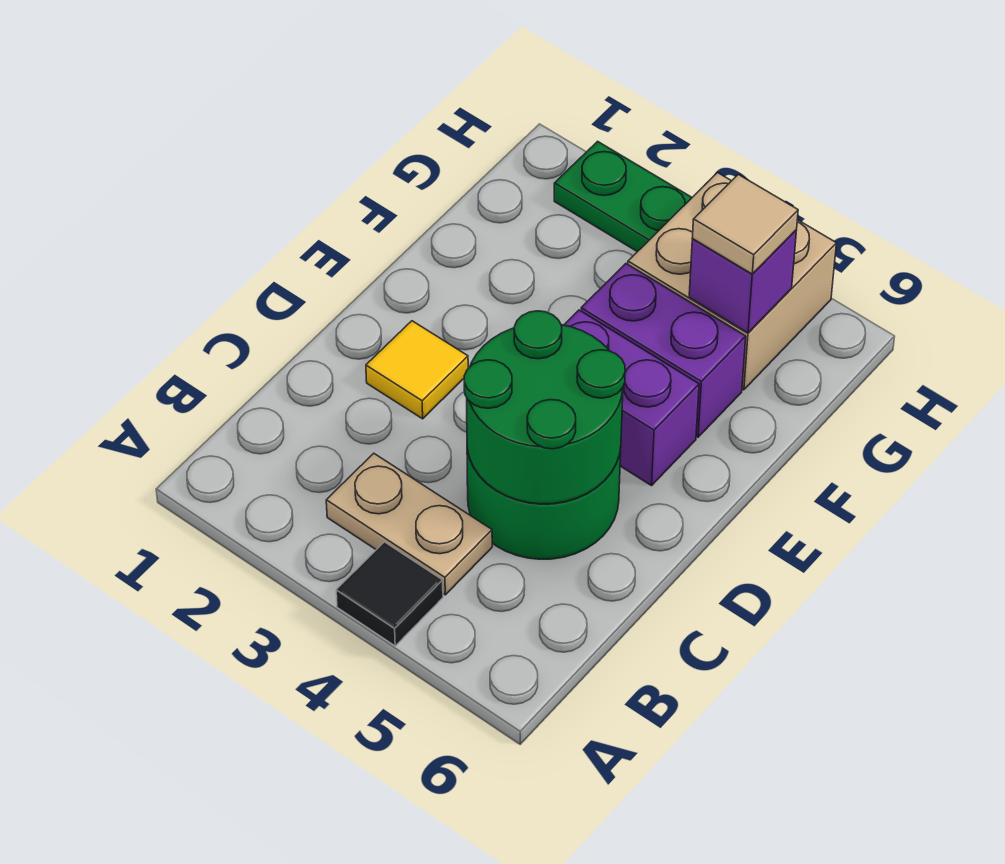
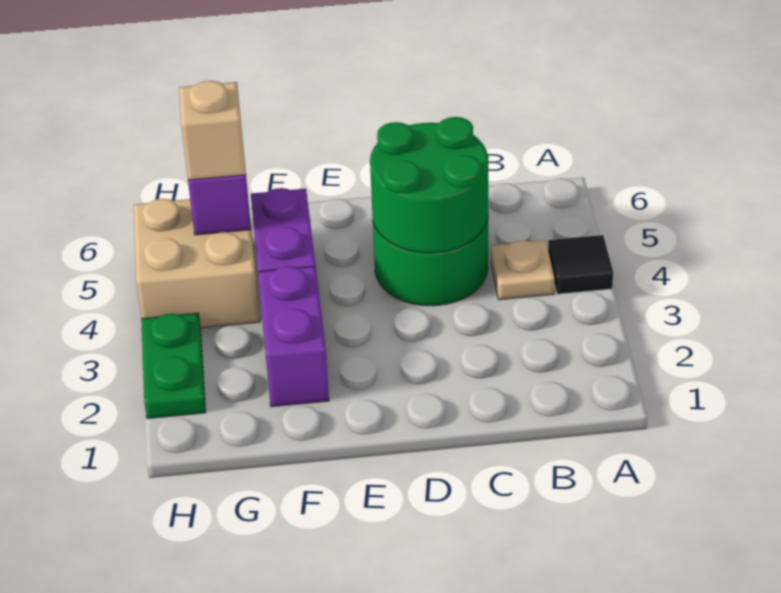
tan plate B3:B4 level 1 -> tan plate B4 level 1
yellow tile D2 level 1 -> none
purple brick E4:E5 level 1 -> purple brick F2:F3 level 1
tan tile G5 level 3 -> tan brick G5 level 3

